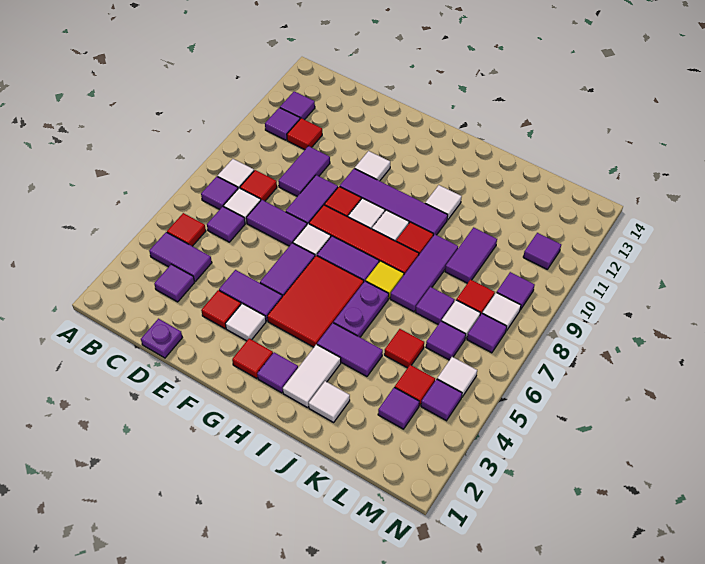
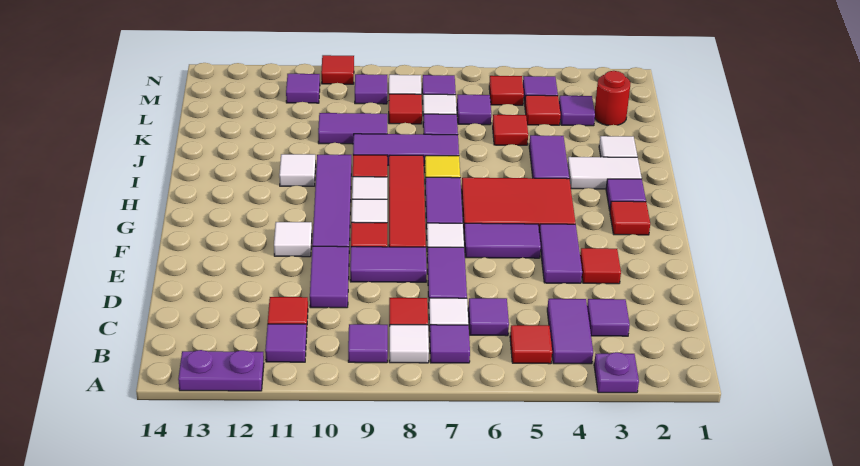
purple tile B12 level 1 -> purple tile B9 level 1
purple plate D1 level 1 -> purple plate A3 level 1
purple tile D9:D10 level 1 -> purple tile D10:E10 level 1
white tile F3 level 1 -> none
purple plate I5:I6 level 1 -> purple plate A12:A13 level 1
none -> red round brick L2 level 1
white tile M5 level 1 -> red tile M5 level 1
none -> red tile N10 level 1

